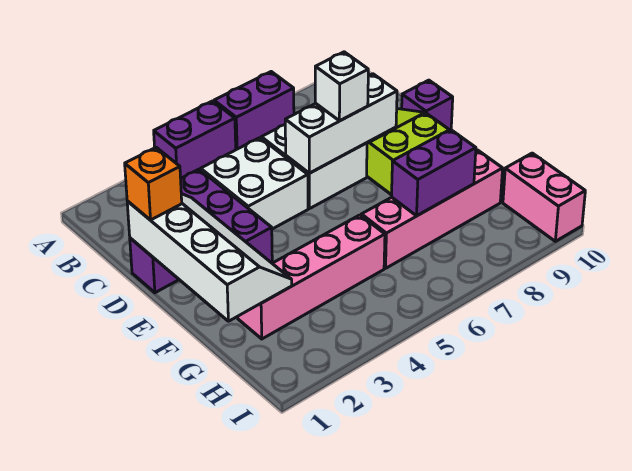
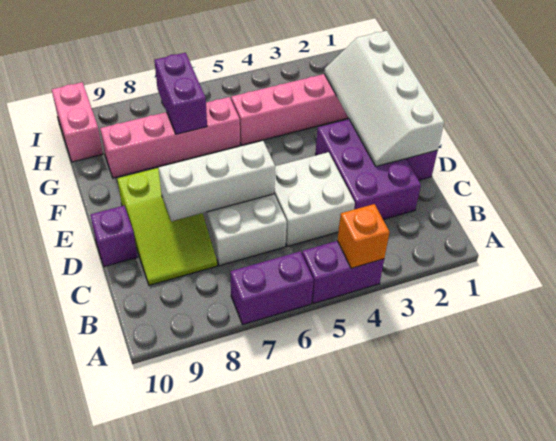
orange brick D1 level 3 -> orange brick A4 level 2
white brick D7 level 3 -> none
purple brick G7:G8 level 2 -> purple brick G7:H7 level 2

